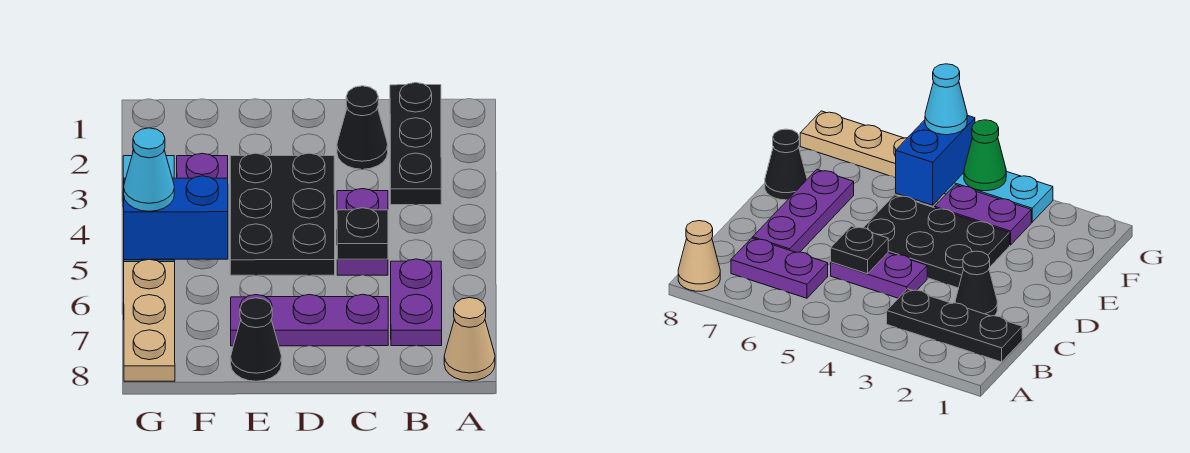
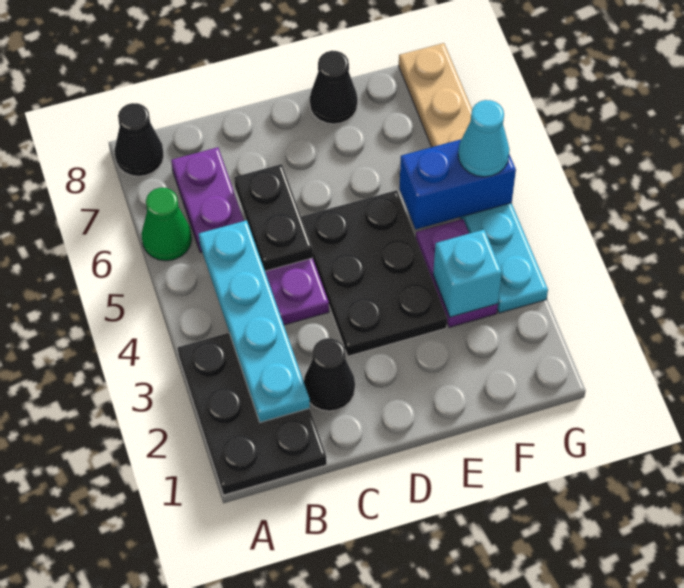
tan cone A8 level 1 -> black cone A8 level 1
black plate B1:B3 level 1 -> black plate A1:B3 level 1
none -> cyan plate B2:B5 level 2
black plate C5 level 2 -> black plate C5:C6 level 2
purple plate C7:E7 level 1 -> none
none -> cyan brick F3 level 2
green cone G4 level 2 -> green cone A6 level 1

